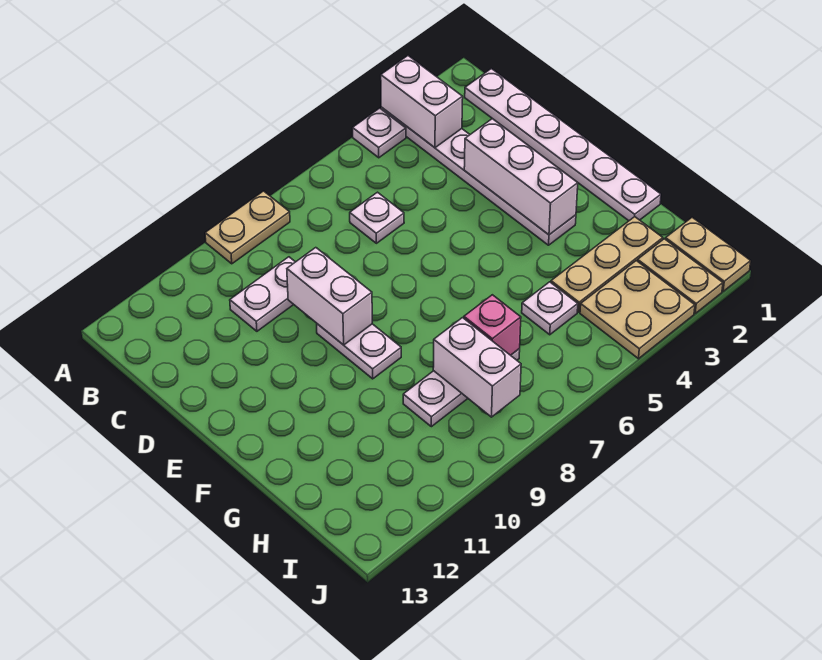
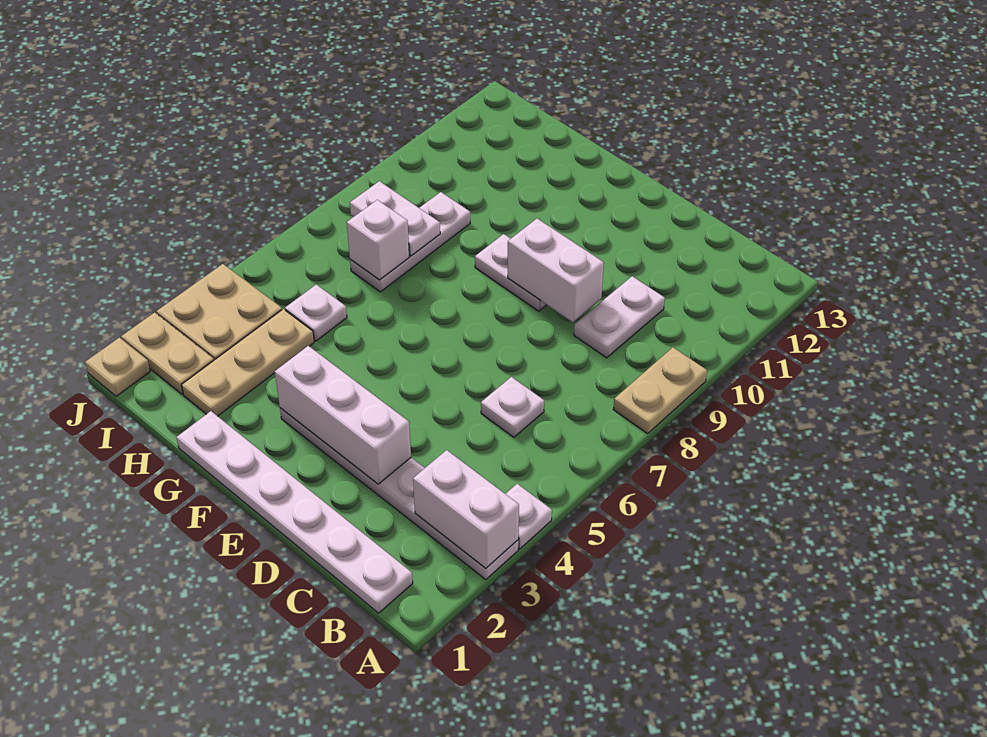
pink brick H7 level 2 -> white brick H7 level 2
white brick H8:I8 level 2 -> white plate H8:I8 level 2
tan plate I1:J1 level 1 -> tan plate J1 level 1

